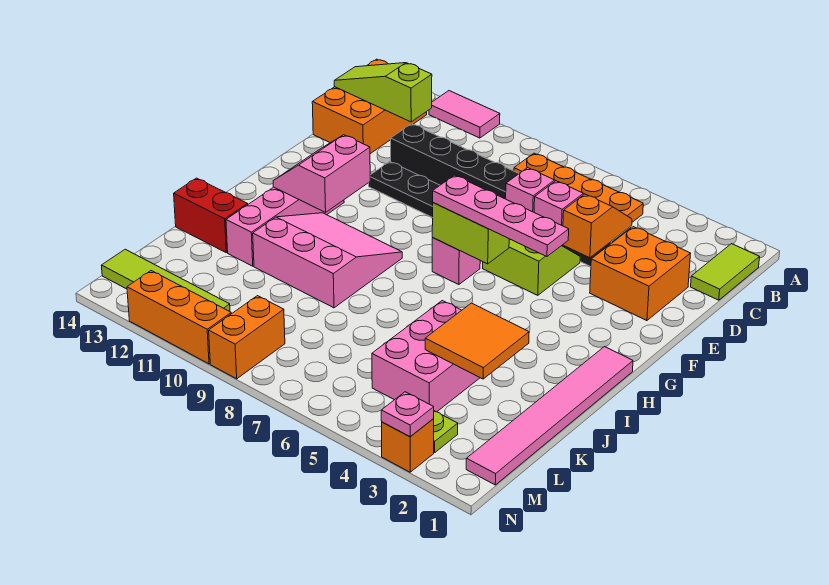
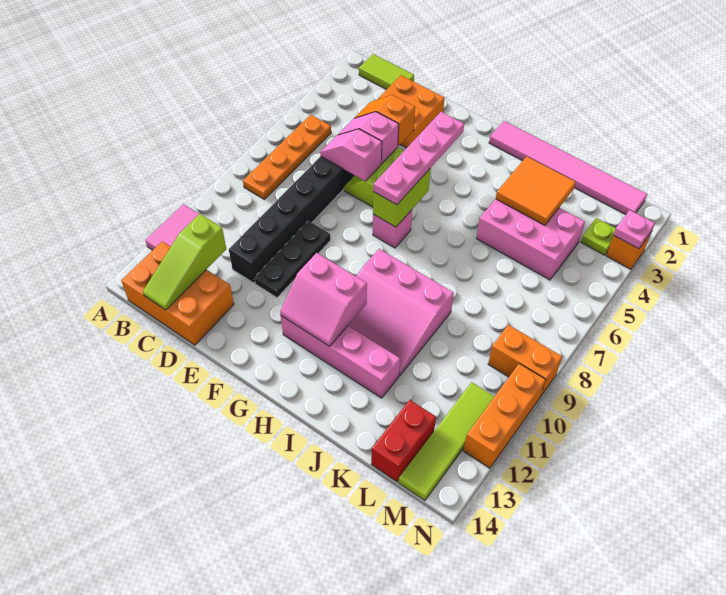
pink slope H9:J11 level 1 top J -> pink slope H9:J11 level 1 top 9
red brick J13:J14 level 1 -> red brick L13:L14 level 1

